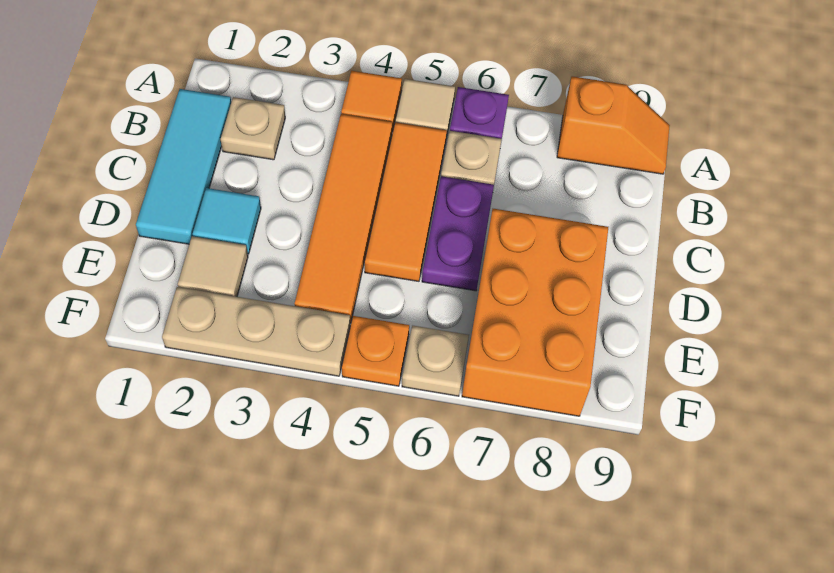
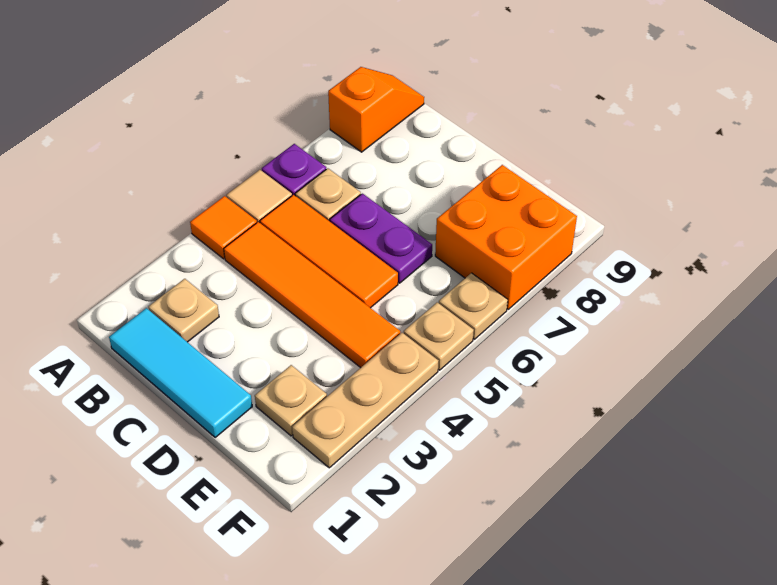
cyan tile D2 level 1 -> none
orange brick D7:F8 level 1 -> orange brick E7:F8 level 1
tan tile E2 level 1 -> tan plate E2 level 1
orange plate F5 level 1 -> tan plate F5 level 1

